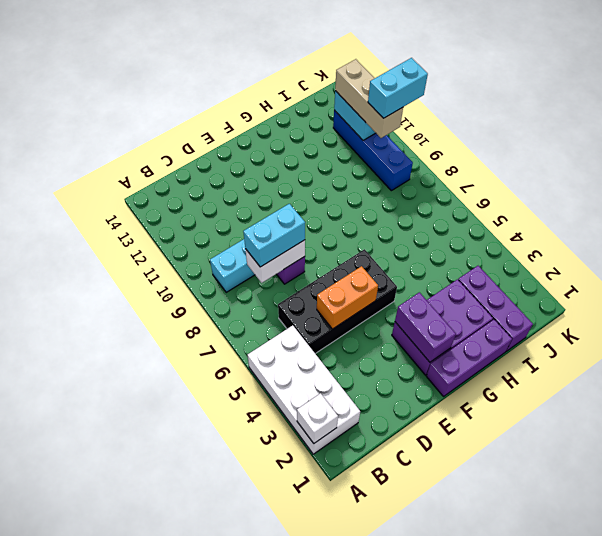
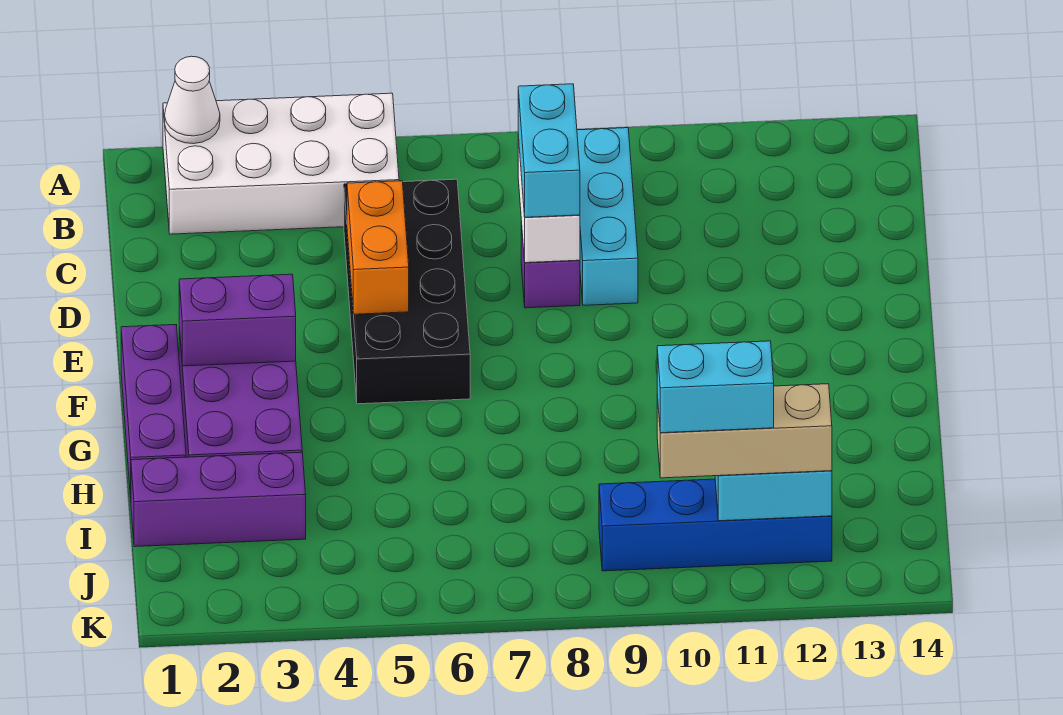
white brick A2 level 2 -> white cone A2 level 2
cyan brick J10:K10 level 4 -> cyan brick J10:J11 level 4

